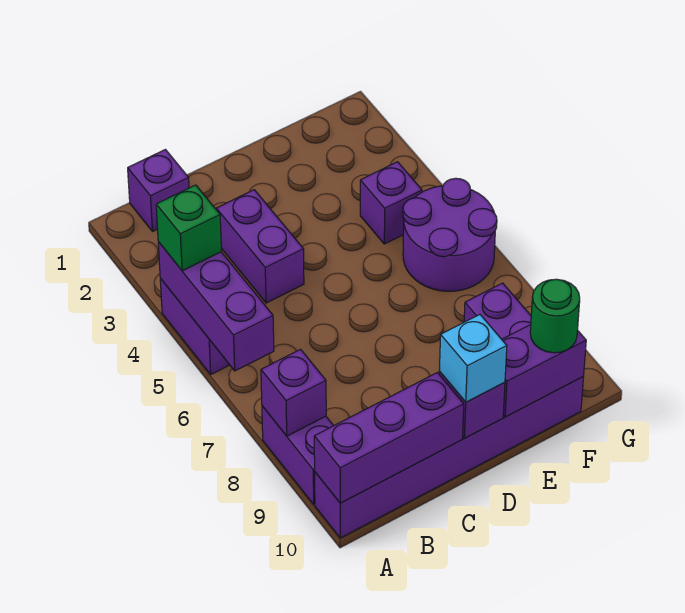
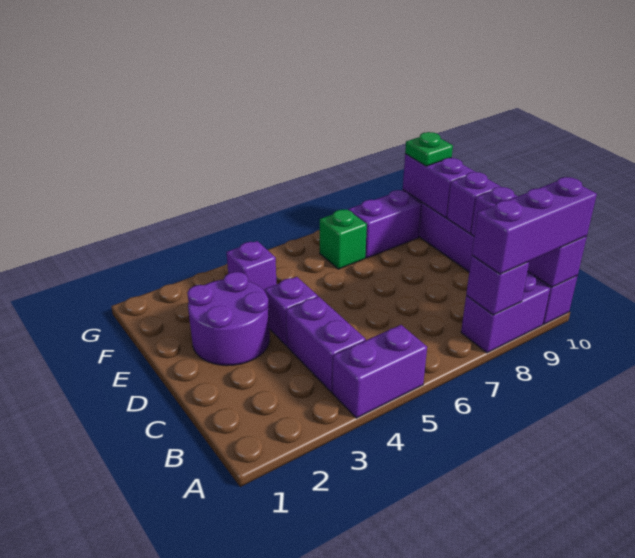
purple brick A4:A6 level 2 -> purple brick A8:A10 level 3
green brick A4 level 3 -> green brick F7 level 1
purple brick B1 level 1 -> purple brick D4 level 1
purple brick C3:C4 level 1 -> purple brick B4:C4 level 1
cyan brick D10 level 3 -> none
purple round brick F5:G6 level 1 -> purple round brick D2:E3 level 1
green round brick F10 level 3 -> green plate F10 level 3

